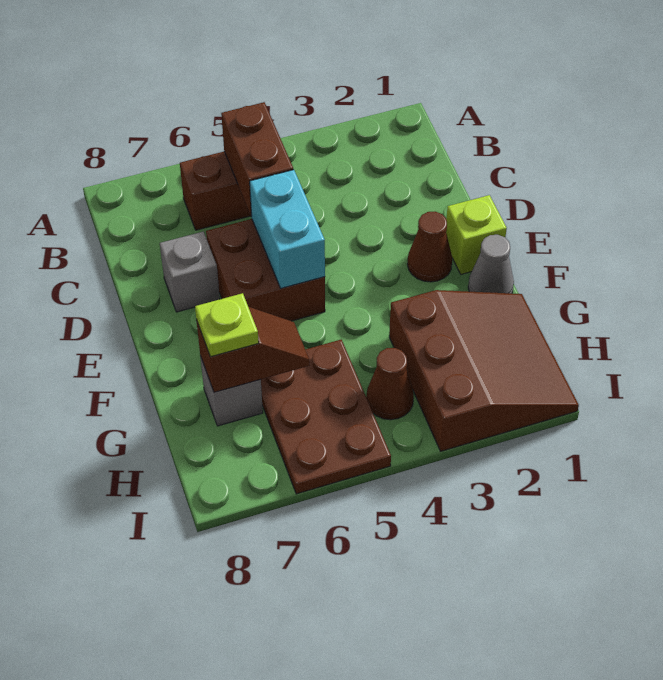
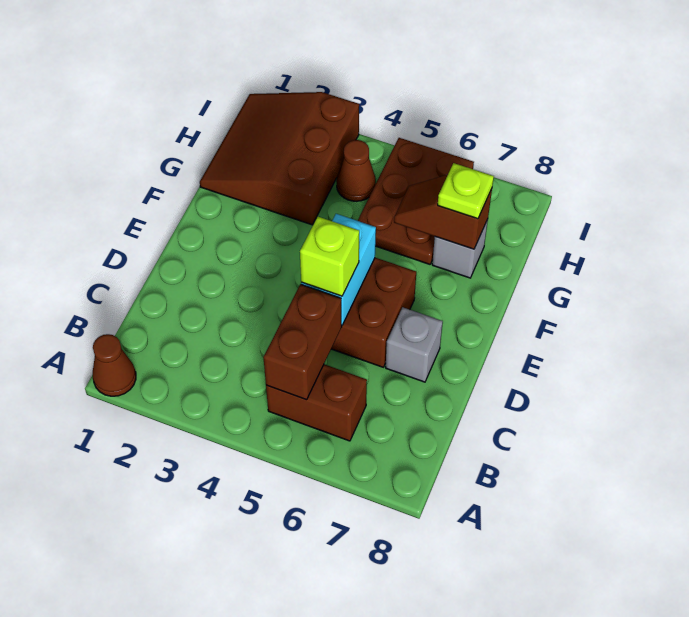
lime brick E1 level 1 -> lime brick D5 level 3
brown cone E2 level 1 -> brown cone A1 level 1
grey cone F1 level 1 -> none

